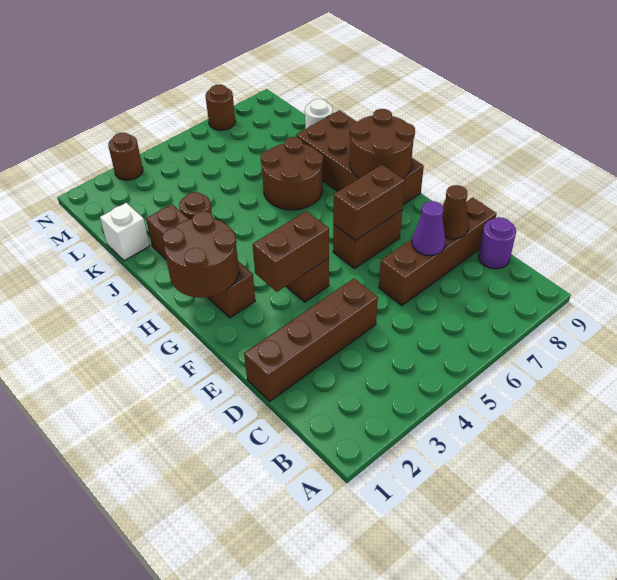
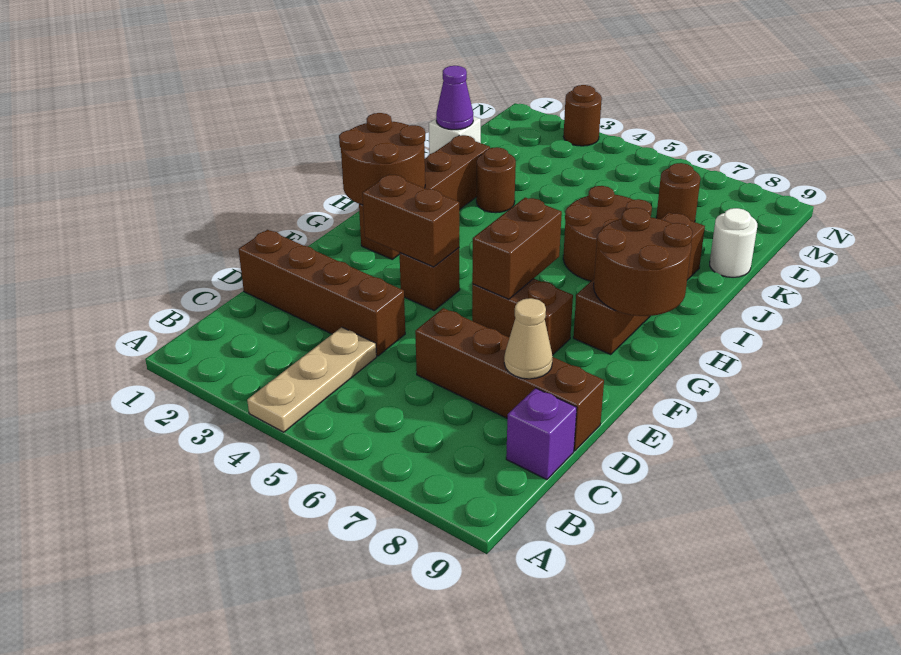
none -> tan plate A4:C4 level 1
purple round brick C9 level 1 -> purple brick C9 level 1
purple cone D7 level 2 -> purple cone K1 level 2
brown cone D8 level 2 -> tan cone D8 level 2
brown brick F6:F7 level 2 -> brown brick F6:G6 level 2
brown brick G8:J9 level 1 -> brown brick G8:J8 level 1
brown round brick N7 level 1 -> brown round brick L7 level 1

